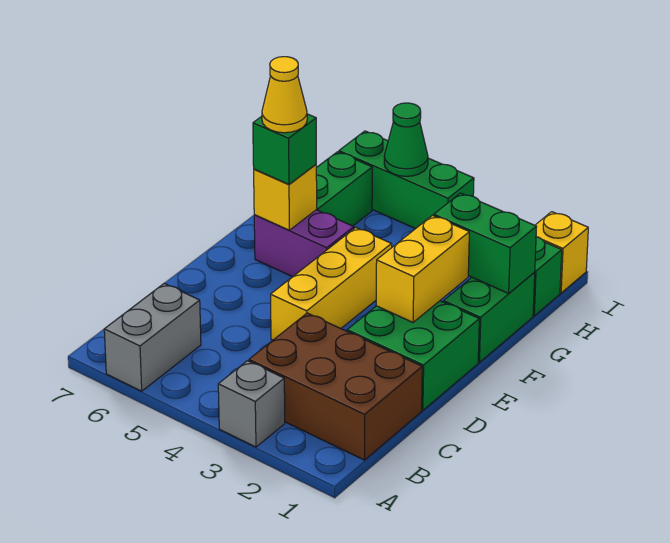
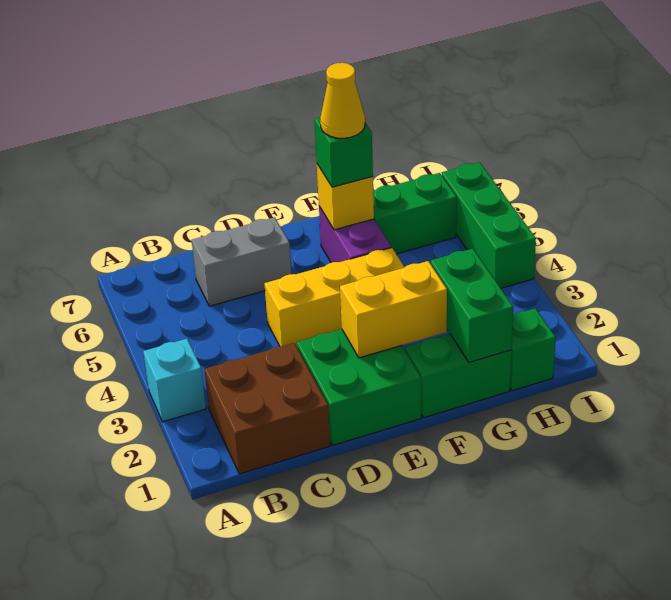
grey brick A3 level 1 -> cyan brick A3 level 1
grey brick A6:B6 level 1 -> grey brick C6:D6 level 1
brown brick B1:C3 level 1 -> brown brick B1:C2 level 1
yellow brick I1 level 1 -> none
green cone I5 level 2 -> none

